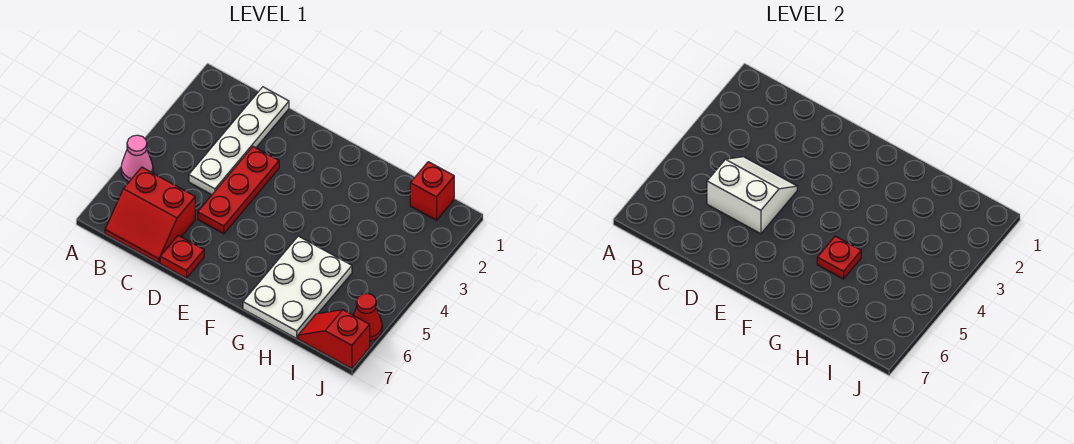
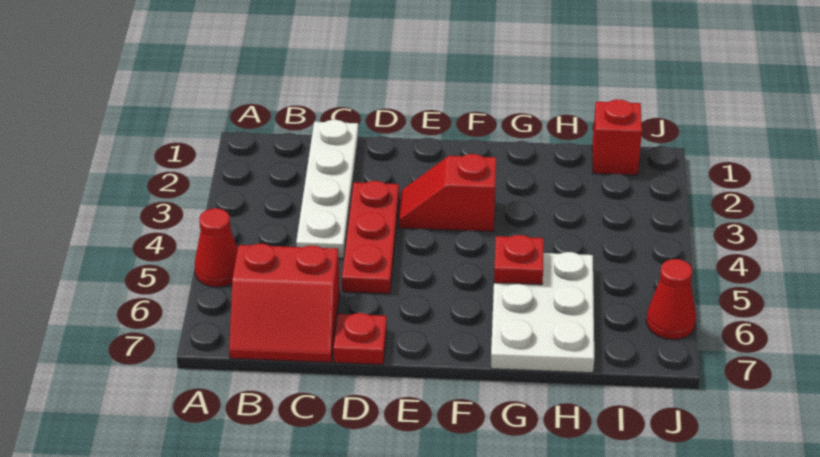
pink cone A5 level 1 -> red cone A5 level 1
white slope C4:D5 level 2 top 5 -> none
red slope I7:J7 level 1 top J -> red slope E3:F3 level 1 top F

